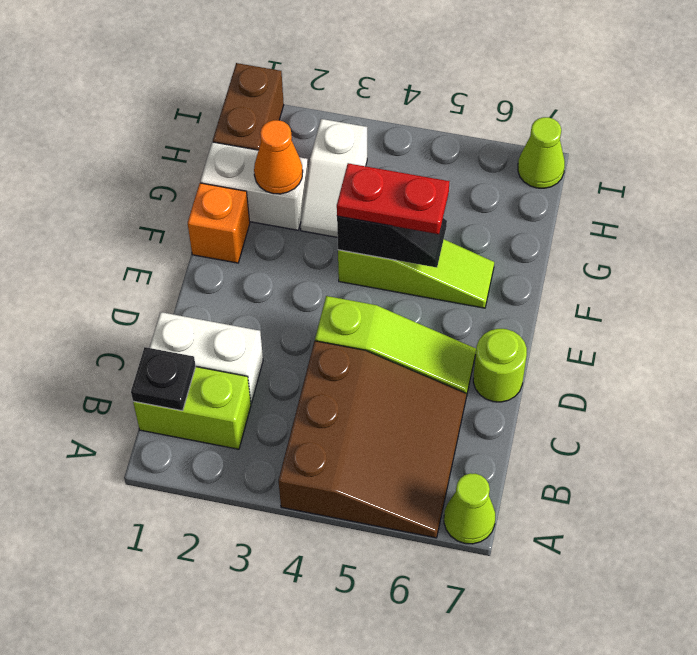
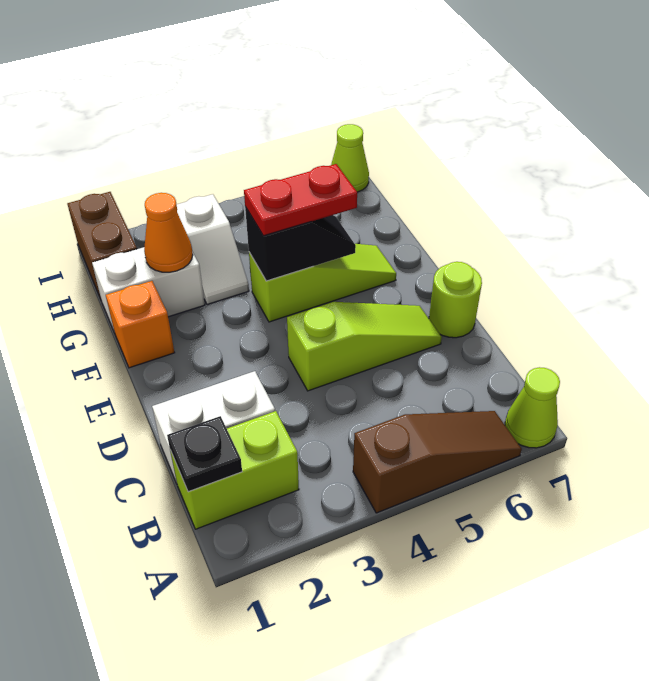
brown slope A4:C6 level 1 top 4 -> brown slope A4:A6 level 1 top 4

